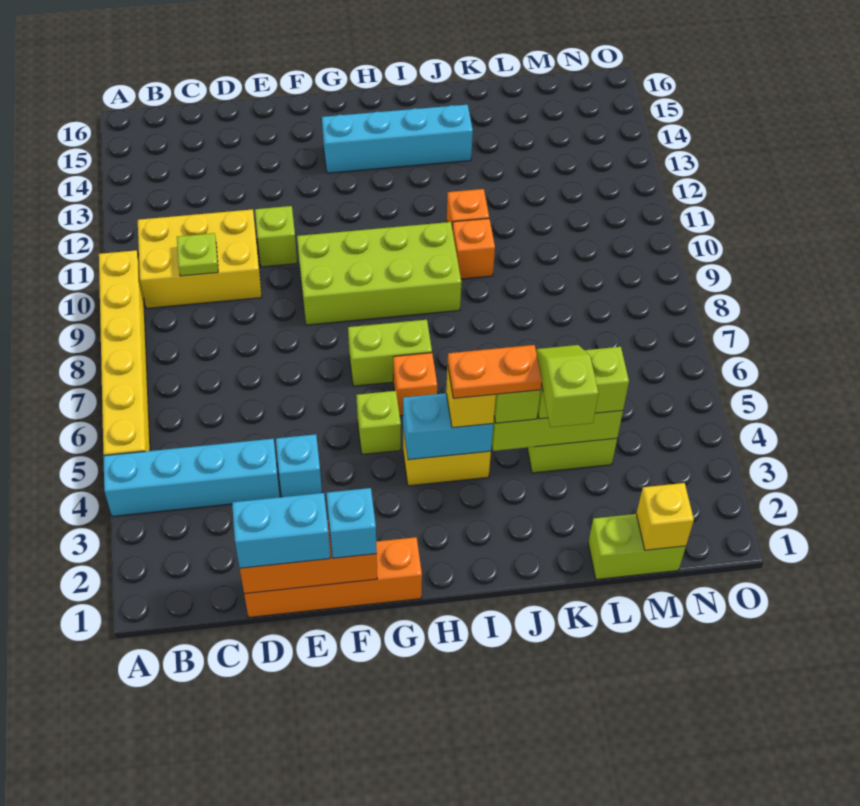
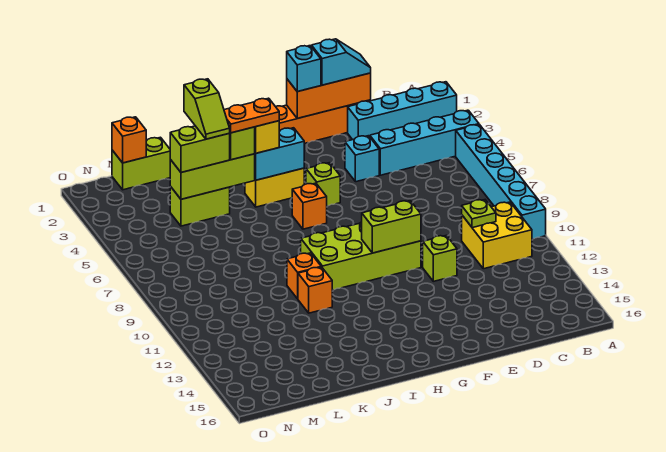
yellow brick A5:A10 level 1 -> cyan brick A5:A10 level 1
yellow brick B10:D11 level 1 -> yellow brick B10:C11 level 1
cyan brick D1:E1 level 3 -> cyan slope D1:E1 level 3 top E
lime brick G7:H7 level 1 -> lime brick F10:G10 level 2
cyan brick G14:J14 level 1 -> cyan brick A2:D2 level 1
yellow brick M1 level 2 -> orange brick M1 level 2

